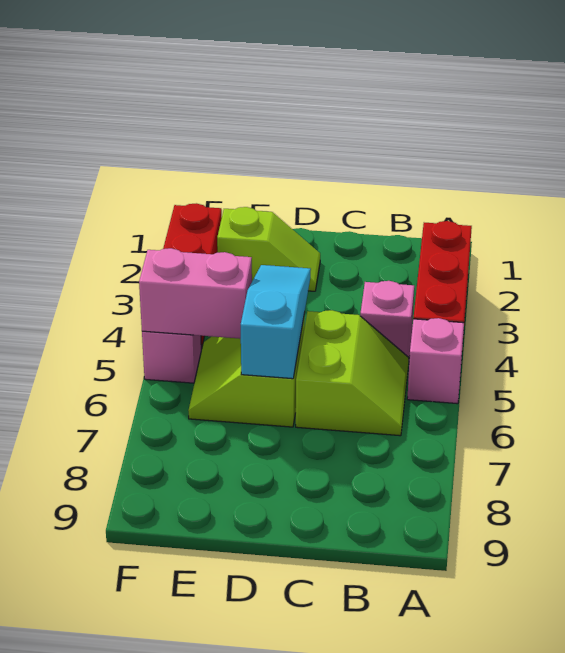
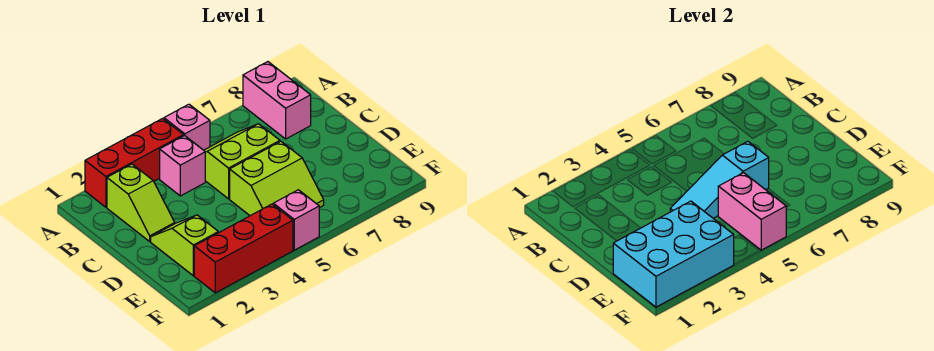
none -> pink brick A8:B8 level 1
none -> lime slope B2:C2 level 1 top B
none -> cyan brick E1:F3 level 2

